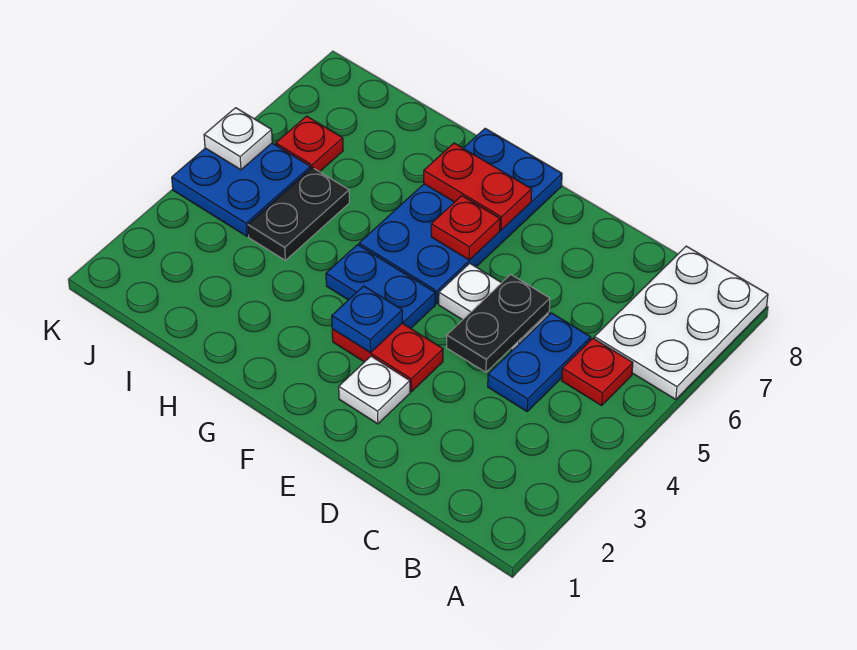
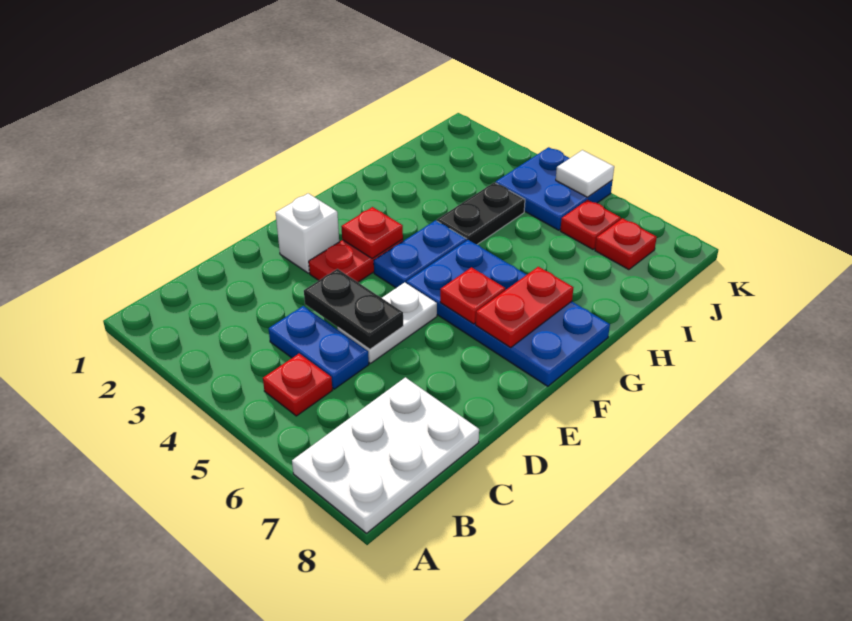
white plate A6:B8 level 1 -> white plate A7:C8 level 1
white plate E2 level 1 -> white brick E2 level 1
blue plate F3 level 2 -> red plate F3 level 2
black plate I4:I5 level 1 -> black plate H4:I4 level 1
none -> red plate J7 level 1
white plate K5 level 2 -> white tile K5 level 2

